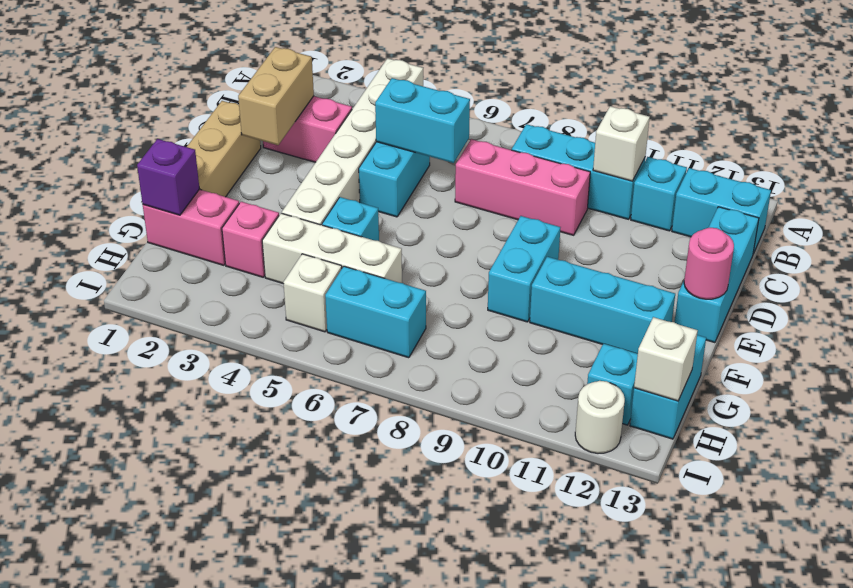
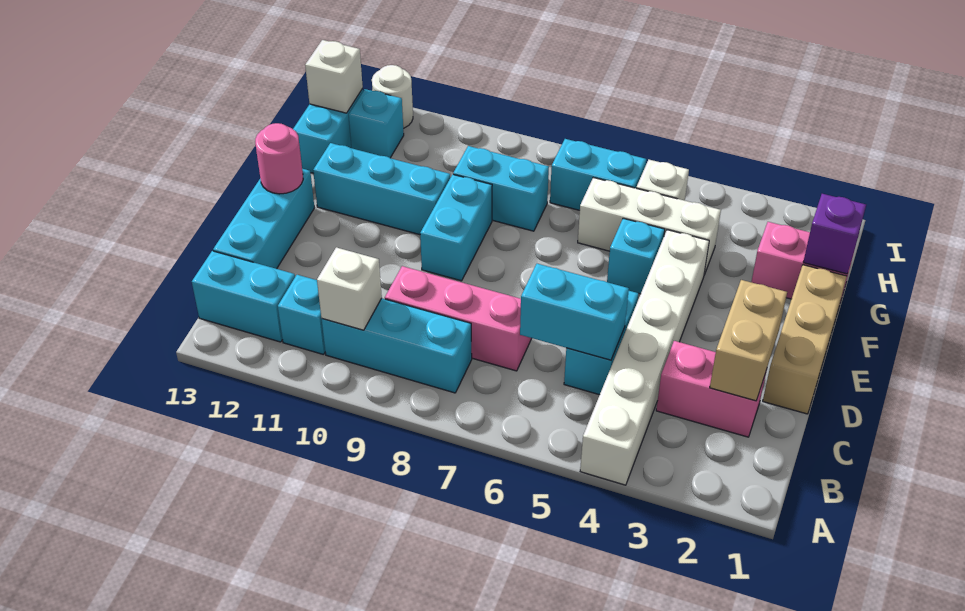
pink brick G3 level 1 -> none
none -> cyan brick G8:G9 level 1

